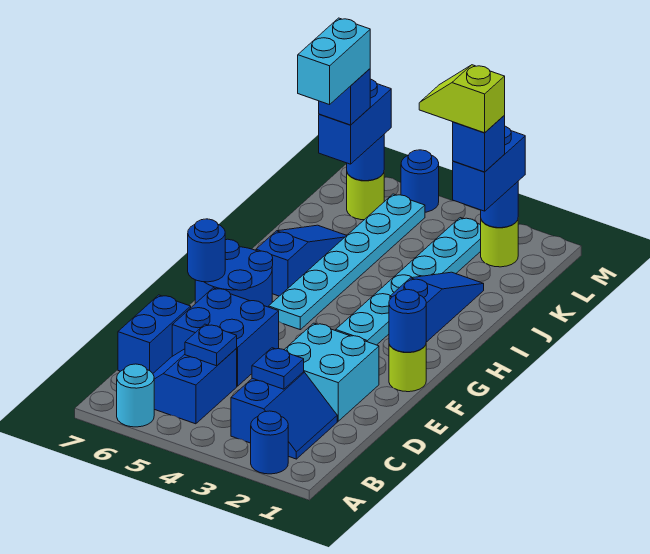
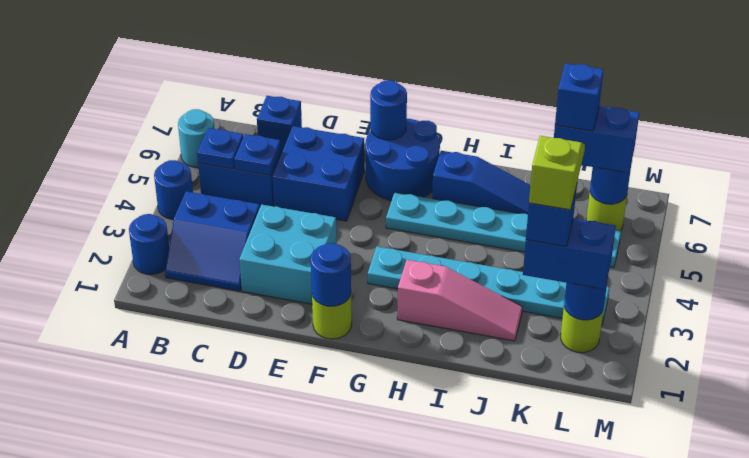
blue plate C3 level 2 -> blue plate B5 level 2
blue brick C7:D7 level 1 -> blue brick C7 level 1
blue slope H2:J2 level 1 top H -> pink slope H2:J2 level 1 top H
cyan brick J6:K6 level 5 -> none
blue round brick M5 level 1 -> blue round brick A4 level 1

